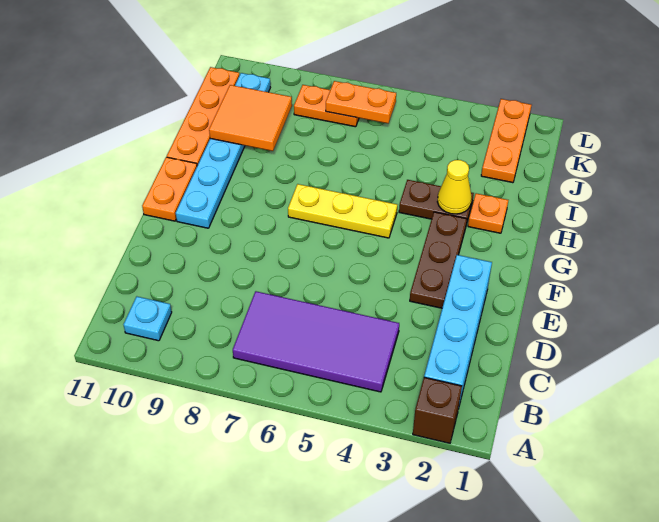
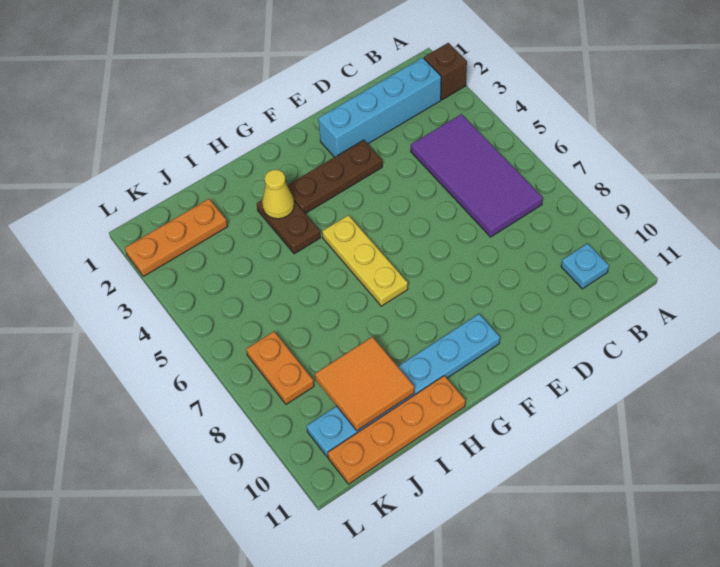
orange plate F11:G11 level 1 -> none
orange plate H2 level 1 -> none
orange plate K6:K7 level 2 -> none

